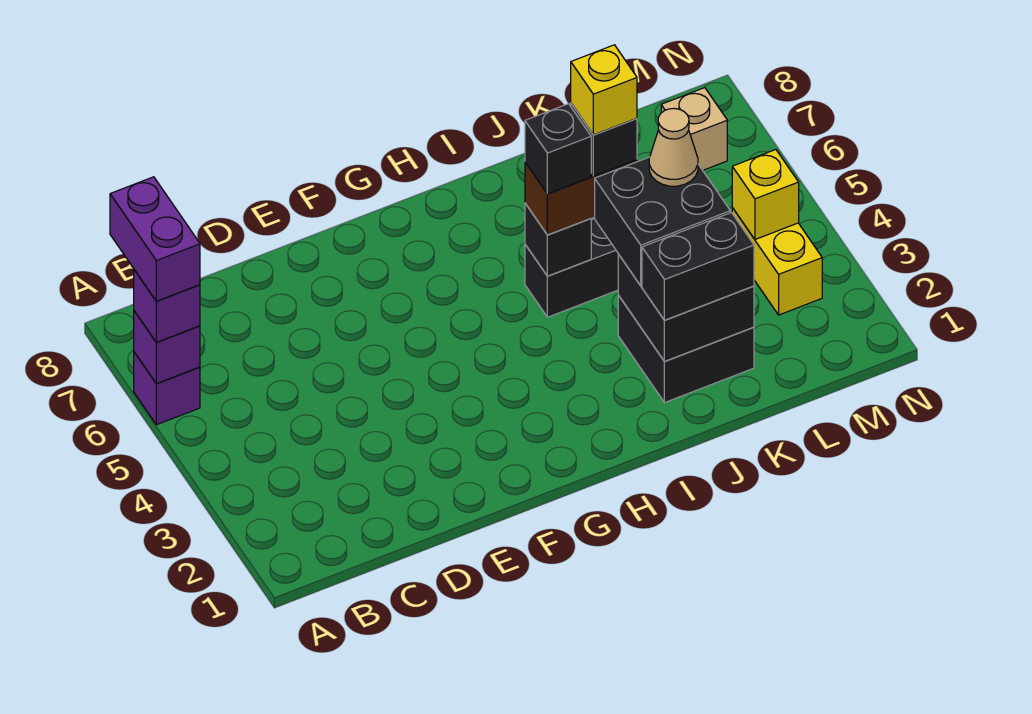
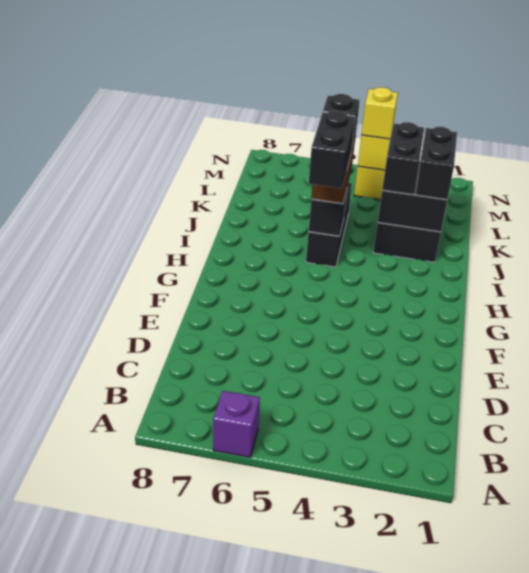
purple brick A6 level 2 -> none
purple brick A6 level 3 -> none
purple brick A6:A7 level 4 -> none
black brick I5 level 4 -> black brick H5:I5 level 4
black brick J3:K4 level 3 -> black brick J3:K3 level 3
yellow brick J5 level 5 -> yellow brick M4 level 3
tan cone K4 level 4 -> none
tan brick M7 level 1 -> none

